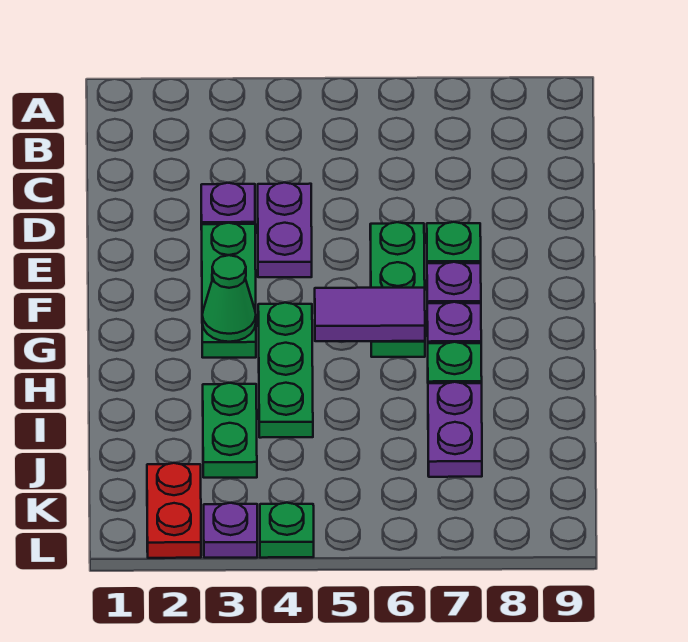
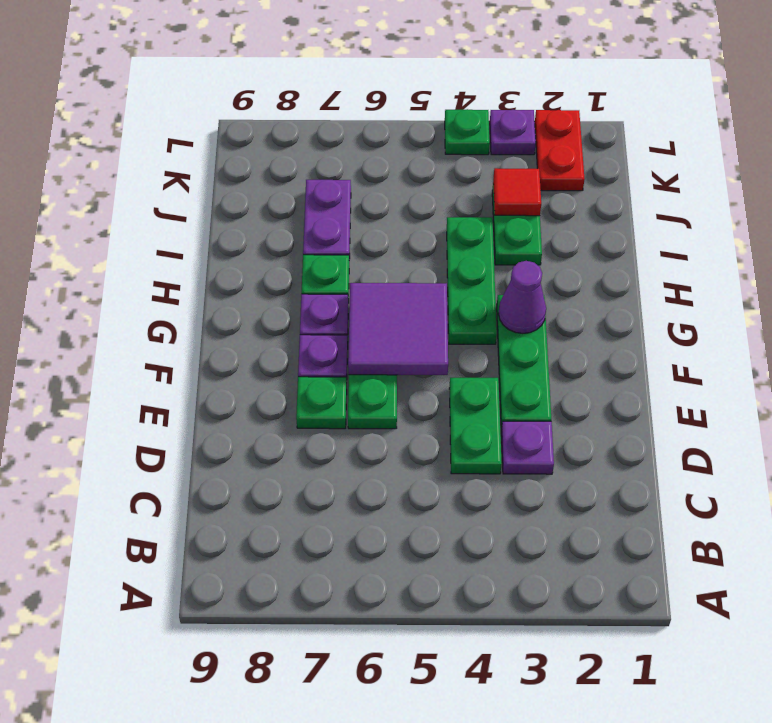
purple plate D4:E4 level 1 -> green plate D4:E4 level 1
green cone G3 level 2 -> purple cone G3 level 2
purple tile G5:G6 level 2 -> purple tile F5:G6 level 2
none -> red tile J3 level 2

